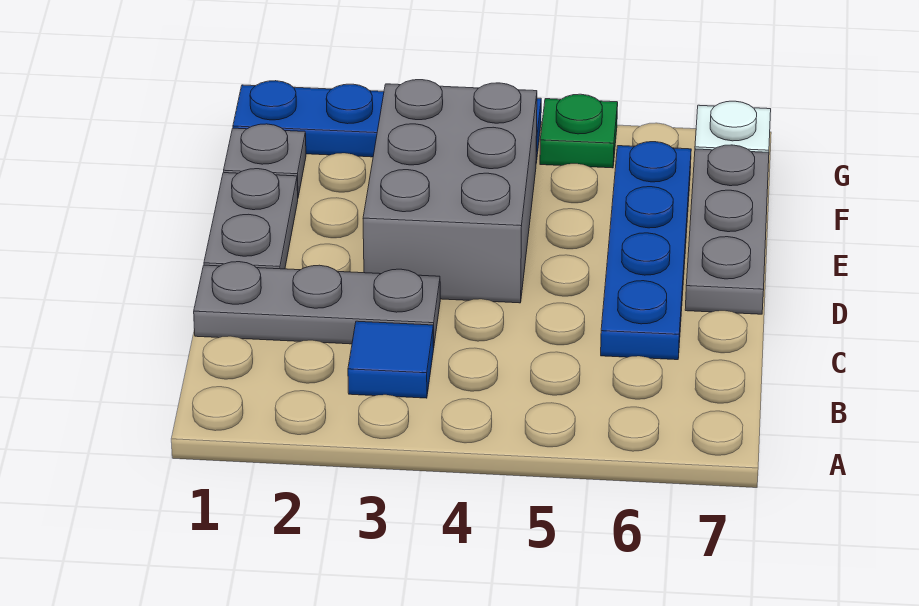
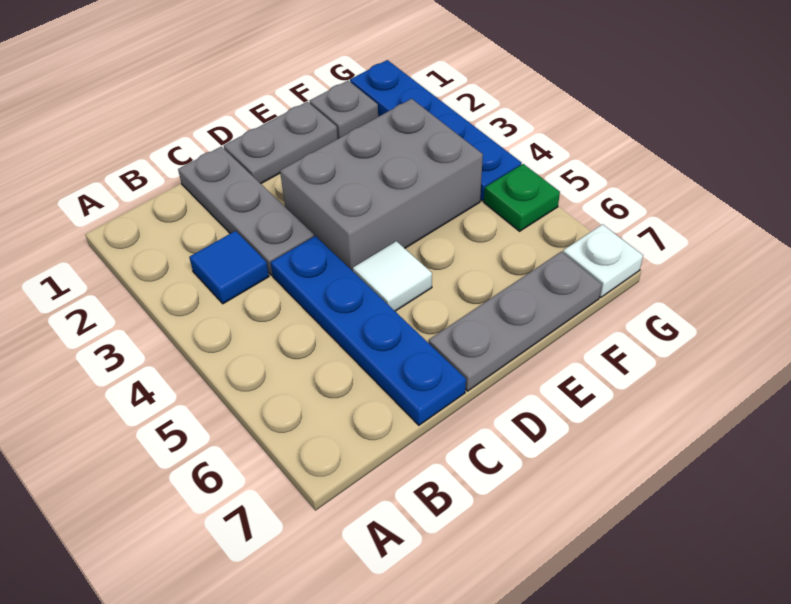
blue plate C6:F6 level 1 -> blue plate C4:C7 level 1
none -> white tile D5 level 1

